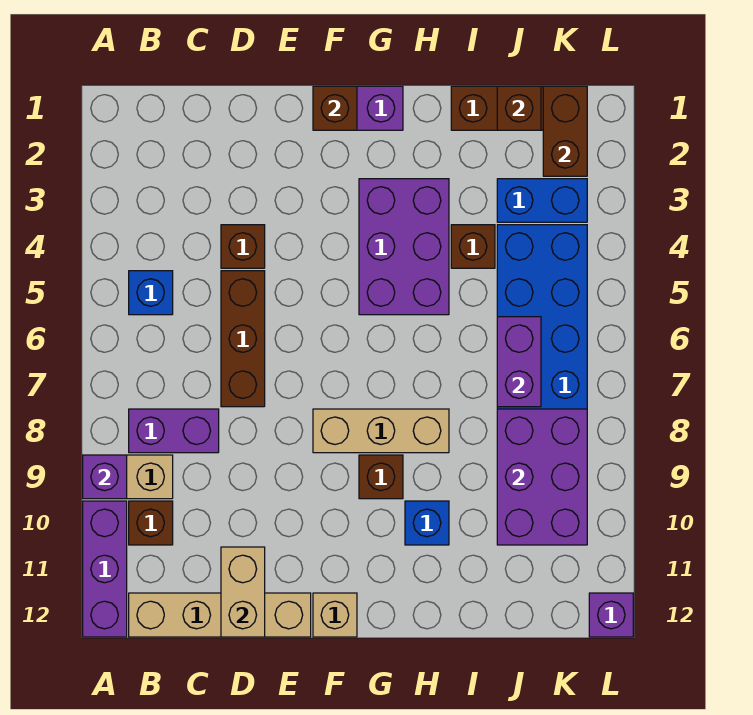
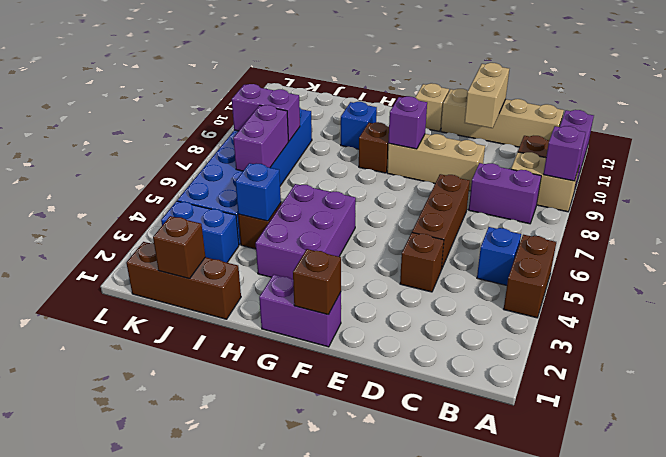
tan brick F8:H8 level 1 -> tan brick D9:F9 level 1
none -> blue brick I4 level 2
purple brick J8:K10 level 2 -> purple brick J8:K8 level 2
brown brick K1:K2 level 2 -> brown brick A4:A5 level 1
purple brick L12 level 1 -> purple brick F9 level 2

